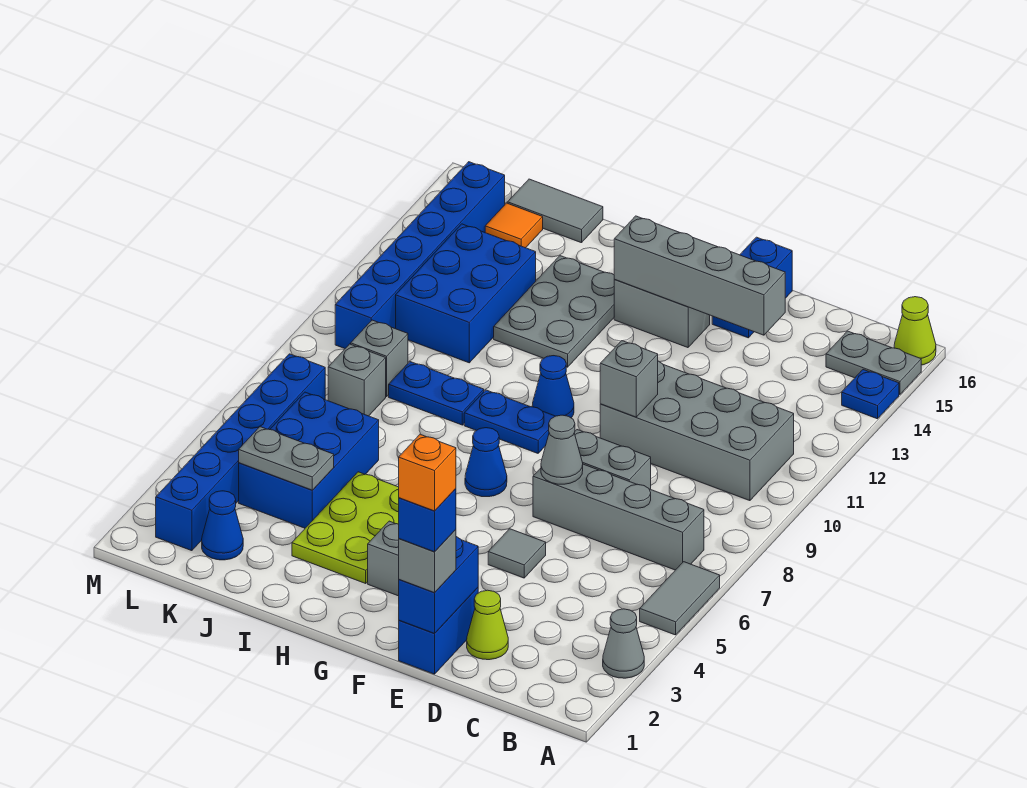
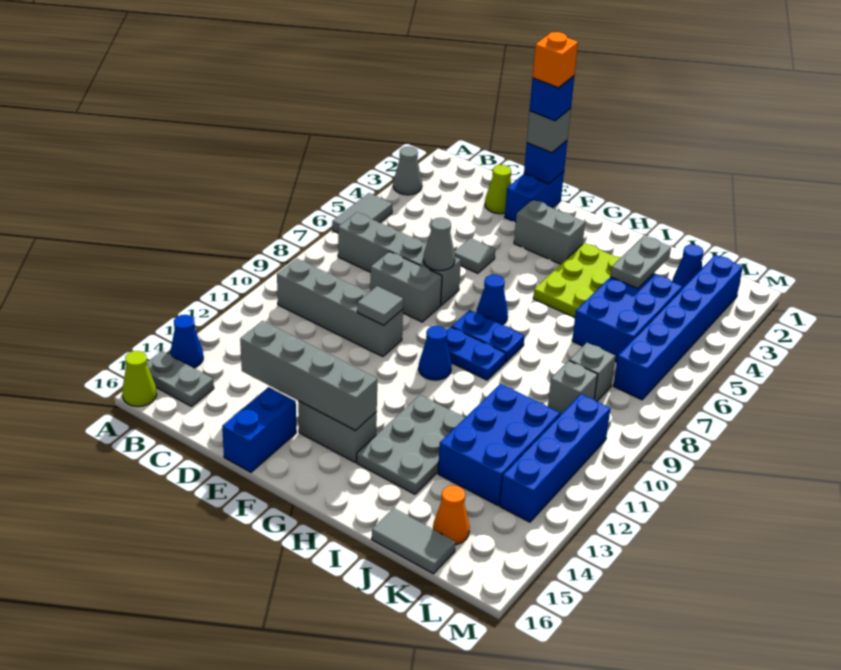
blue plate A14 level 1 -> blue cone A14 level 1
grey brick B10:E11 level 1 -> grey brick B10:E10 level 1
blue brick E1:E2 level 2 -> blue brick E1 level 2
grey brick E10 level 2 -> grey tile E10 level 2
blue plate I9:J9 level 1 -> blue plate G8:H8 level 1
grey plate J4:K4 level 2 -> grey plate J3:J4 level 2
orange tile K15 level 1 -> orange cone K15 level 1
blue brick L10:L15 level 1 -> blue brick L10:L13 level 1

